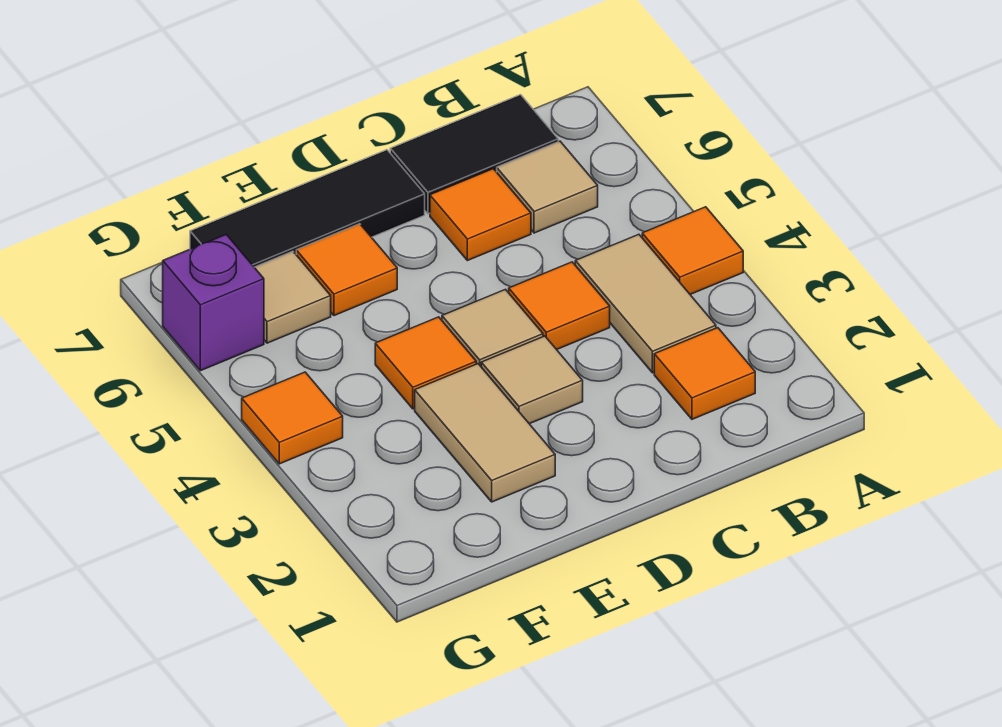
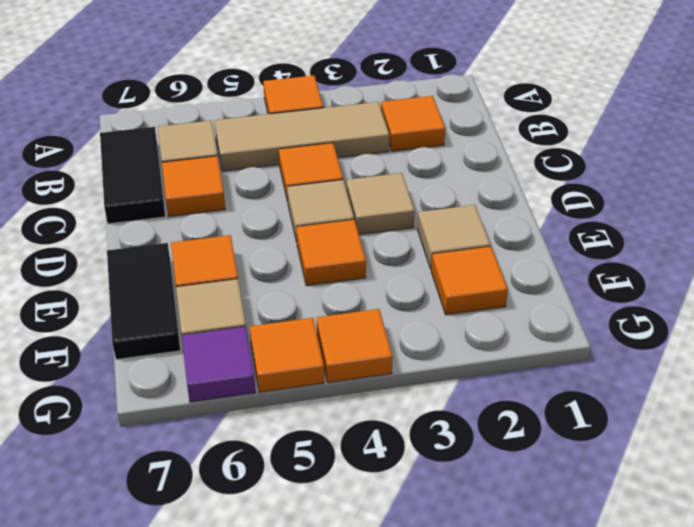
tan tile B3:B4 level 1 -> tan tile B3:B5 level 1
black tile D7:F7 level 1 -> black tile E7:F7 level 1
tan tile E2:E3 level 1 -> tan tile E2 level 1
none -> orange tile F2 level 1
none -> orange tile G5 level 1
purple brick G6 level 1 -> purple tile G6 level 1

